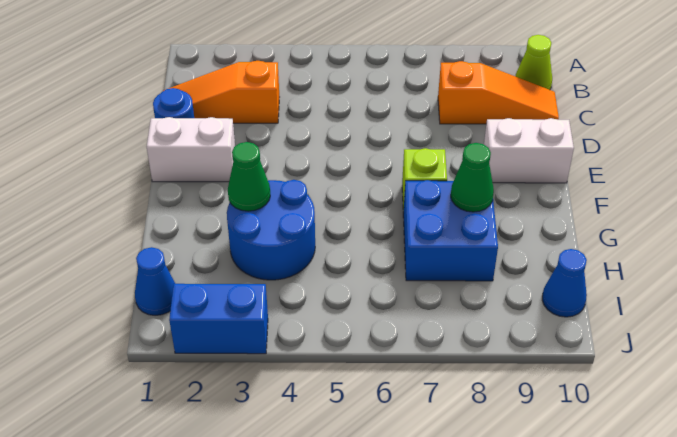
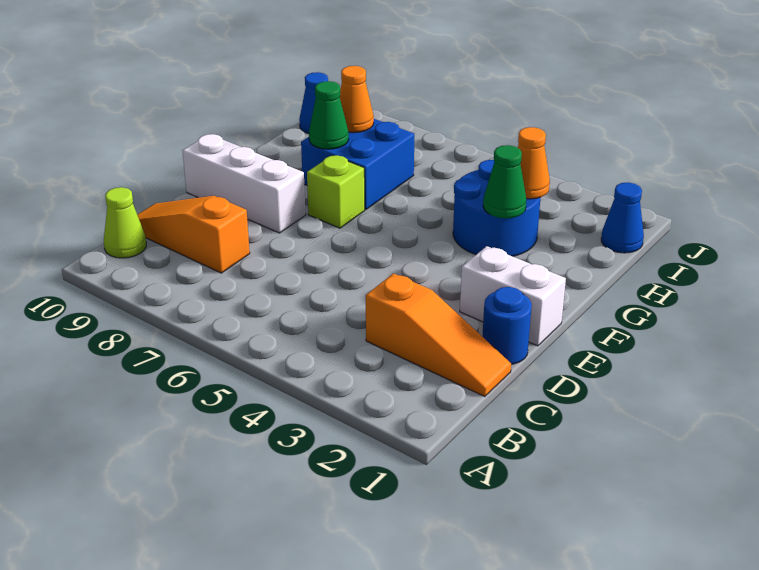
white brick E9:E10 level 1 -> white brick E8:E10 level 1
none -> orange cone H3 level 2
none -> orange cone H8 level 2
blue brick J2:J3 level 1 -> none

